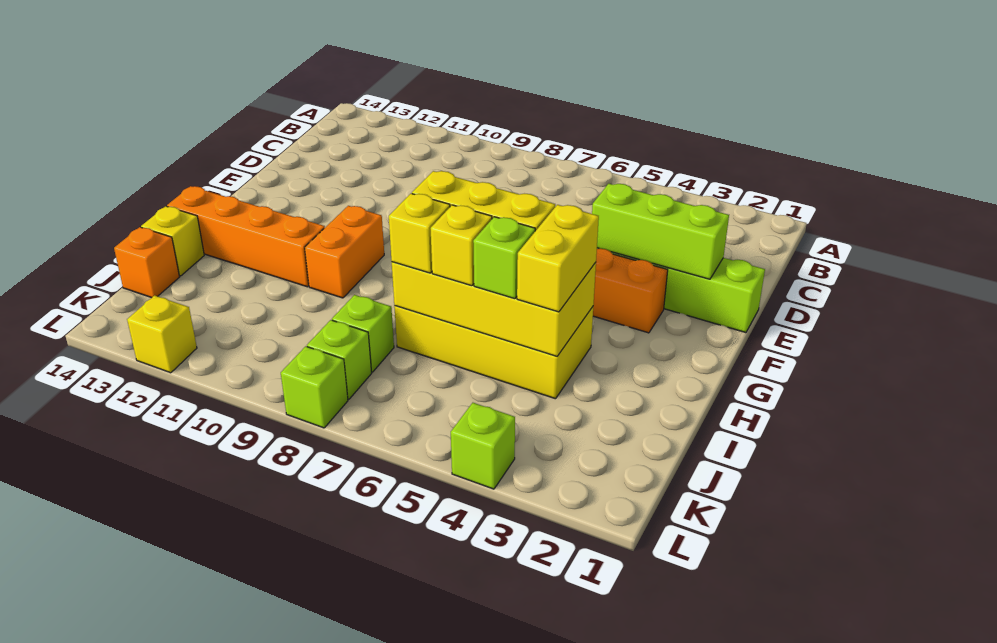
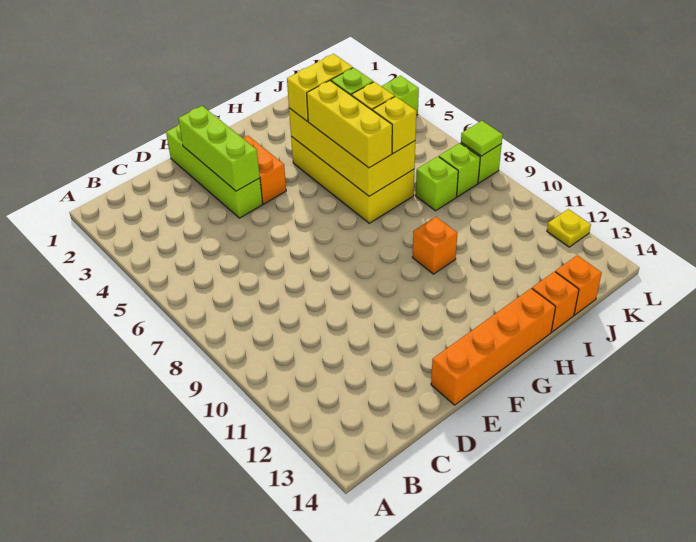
orange brick G10:H10 level 1 -> orange brick H10 level 1
orange brick H11:H14 level 1 -> orange brick E14:H14 level 1
yellow brick I14 level 1 -> orange brick I14 level 1
none -> lime tile L8 level 2
yellow brick L12 level 1 -> yellow plate L12 level 1

